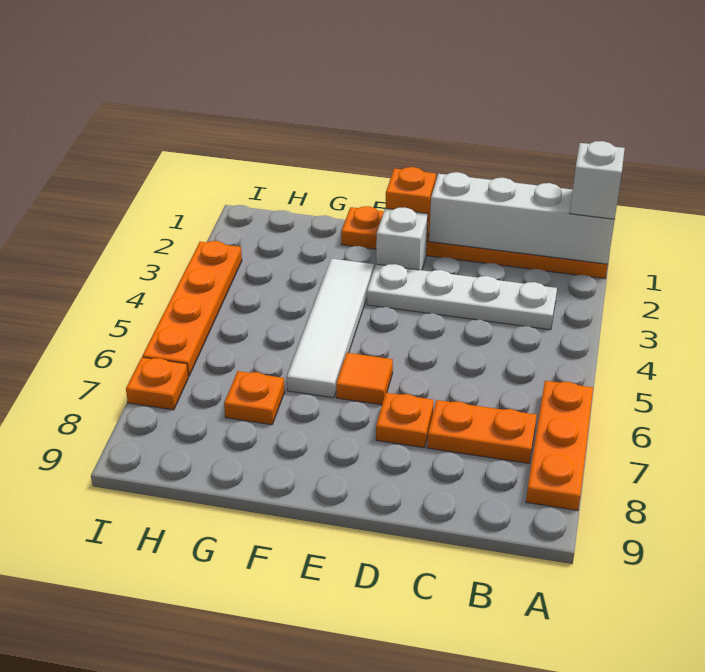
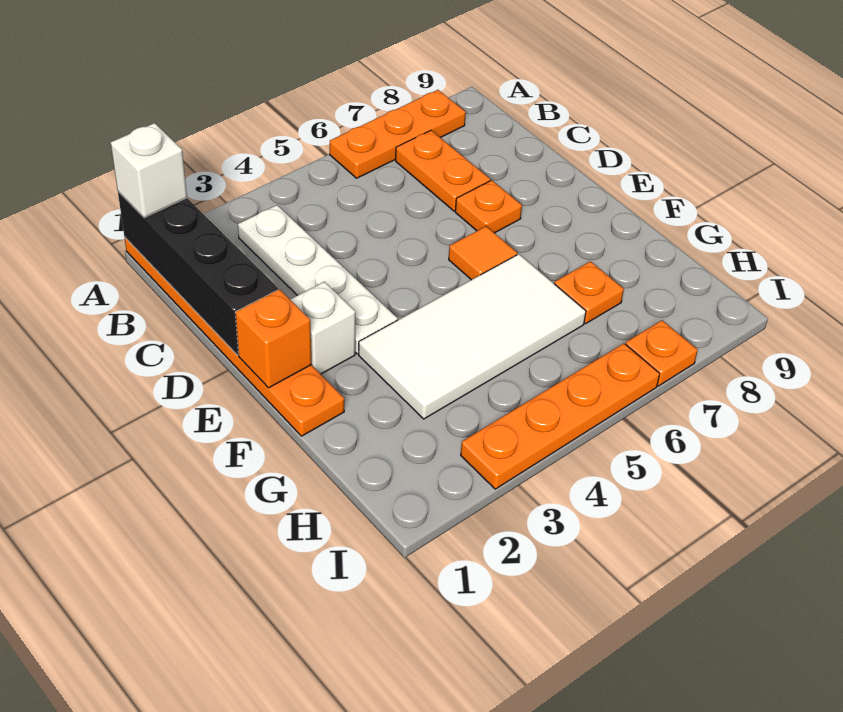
white brick A1:D1 level 2 -> black brick A1:D1 level 2
white tile F3:F6 level 1 -> white tile F3:G6 level 1

